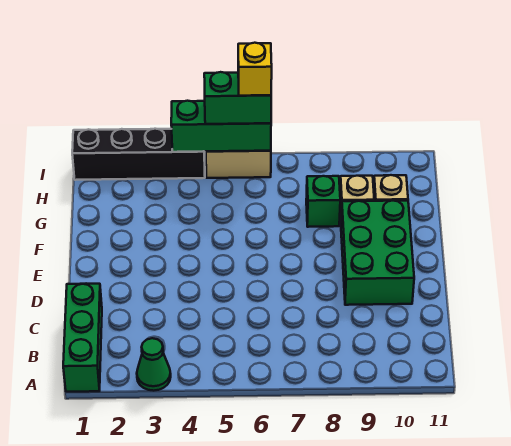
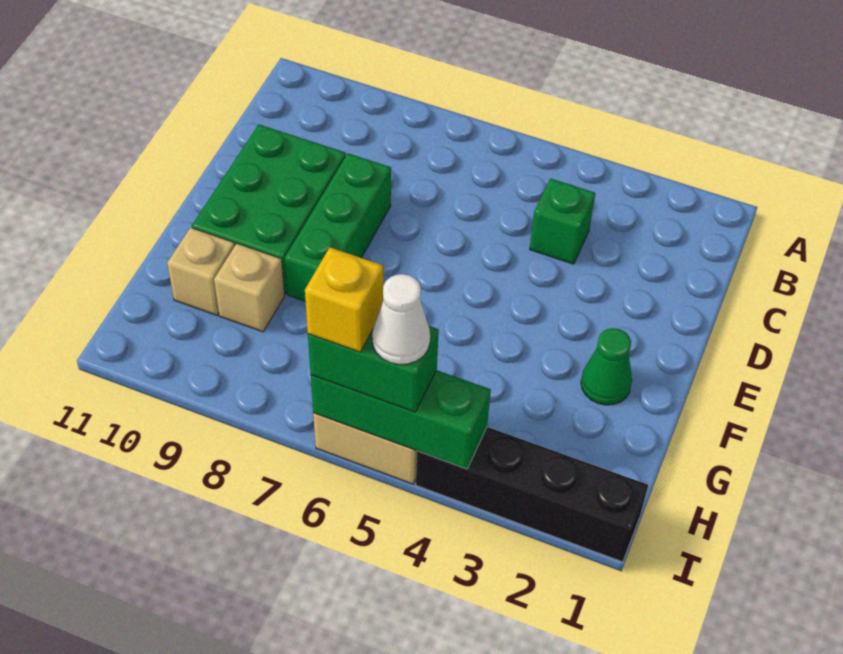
green brick A1:C1 level 1 -> green brick D8:F8 level 1
green cone A3 level 1 -> green cone F2 level 1
green brick G8 level 1 -> green brick C4 level 1
none -> white cone I5 level 4

